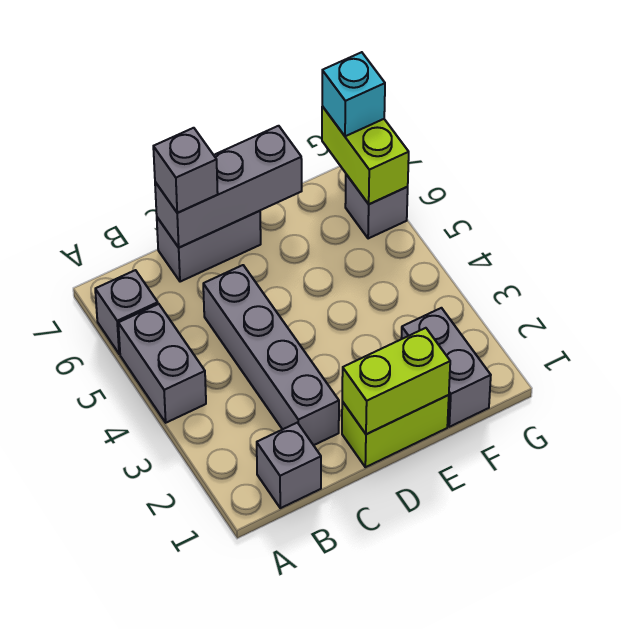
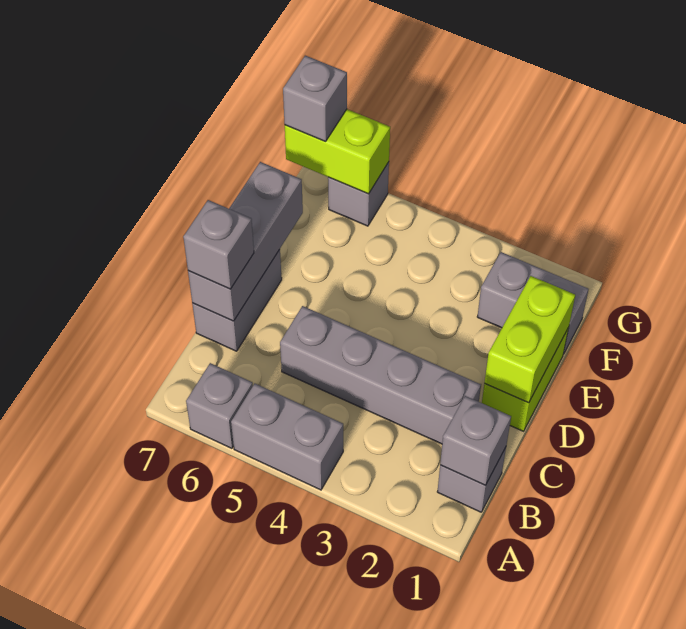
none -> grey brick B1 level 2
cyan brick G7 level 3 -> grey brick G7 level 3

